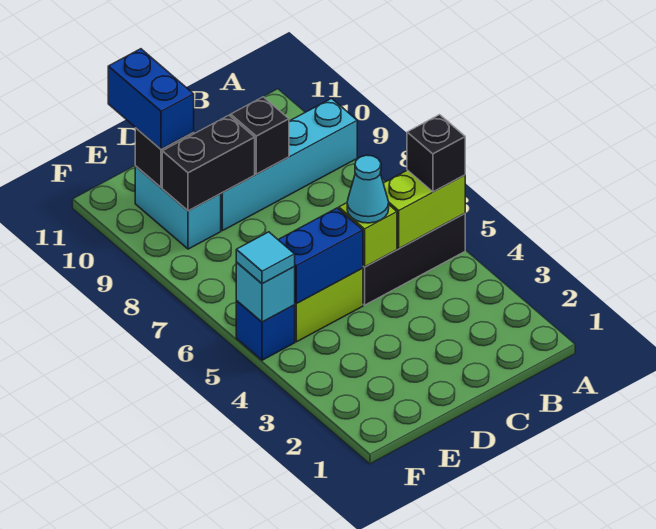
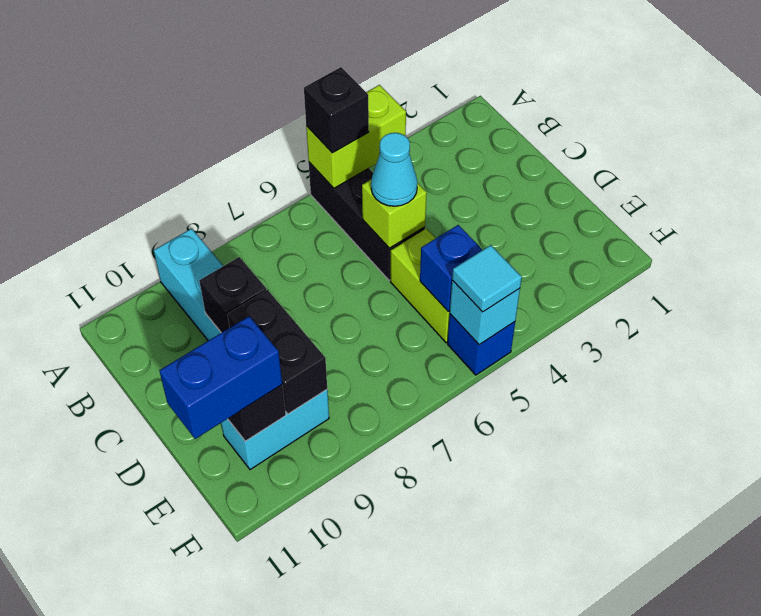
lime brick A5:B5 level 2 -> lime brick A4:A5 level 2
blue brick D5:E5 level 2 -> blue brick E5 level 2

